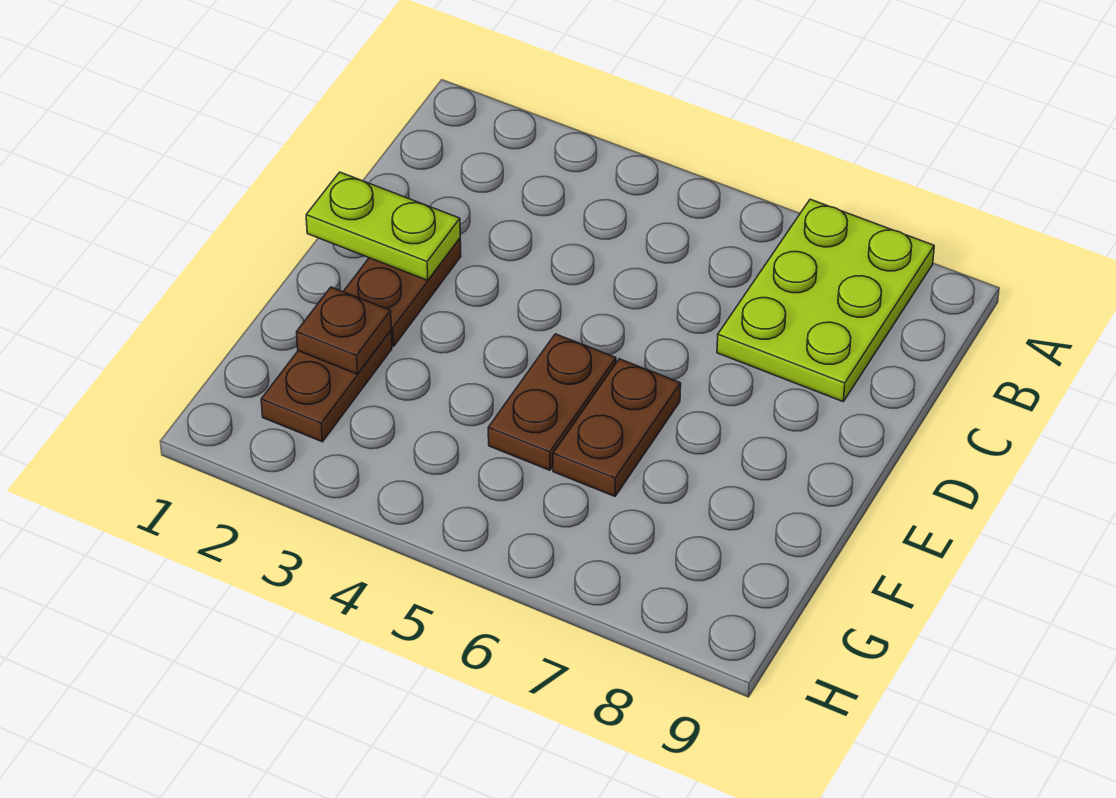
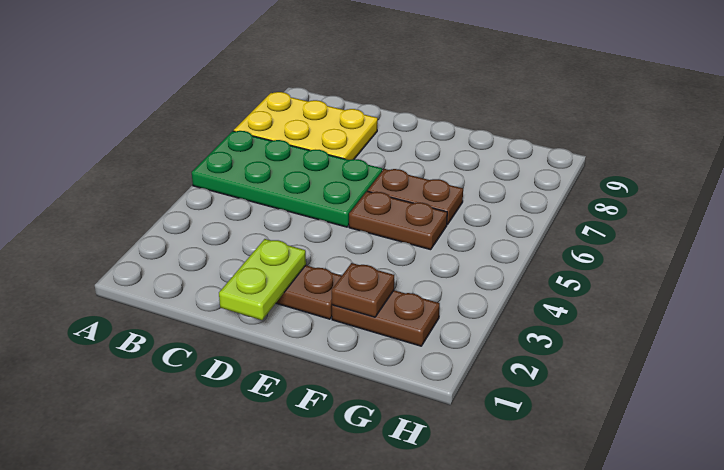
none -> green plate A5:D6 level 1
lime plate A7:C8 level 1 -> yellow plate A7:C8 level 1

